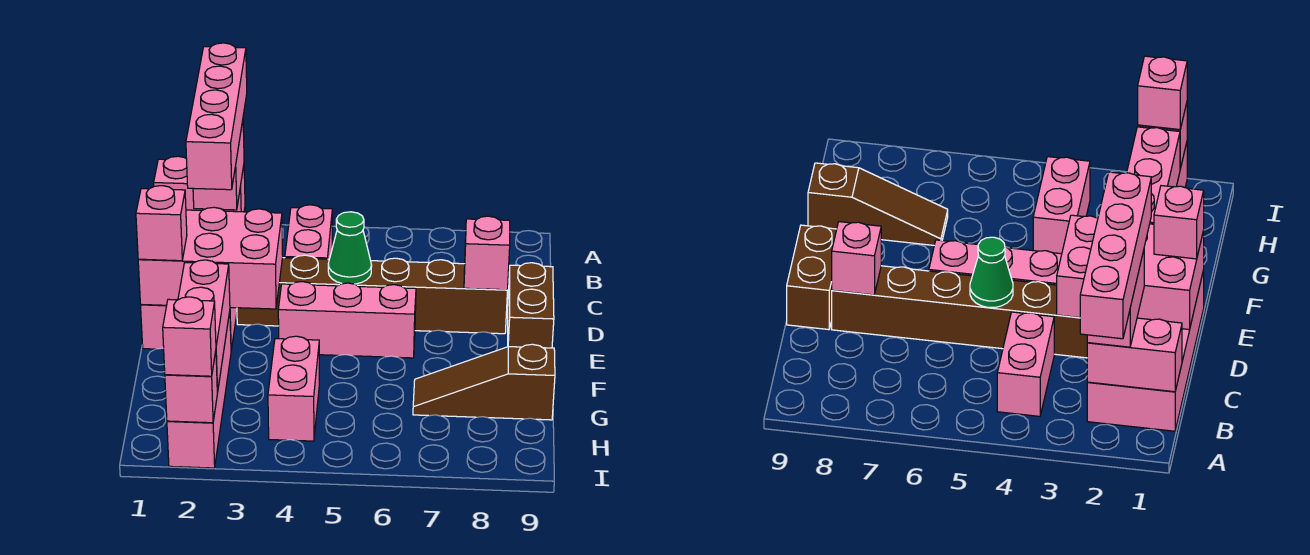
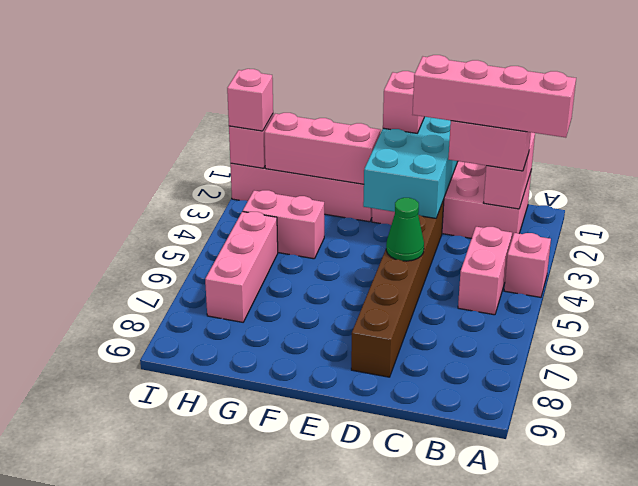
pink brick B4:C4 level 1 -> pink brick B4:B5 level 1
pink brick D1:E3 level 2 -> cyan brick D1:E3 level 2
pink brick D8 level 2 -> pink brick A4 level 1
brown brick D9:E9 level 1 -> none
pink brick E4:E6 level 1 -> pink brick H5:H7 level 1
brown slope G7:G9 level 1 top 9 -> none

